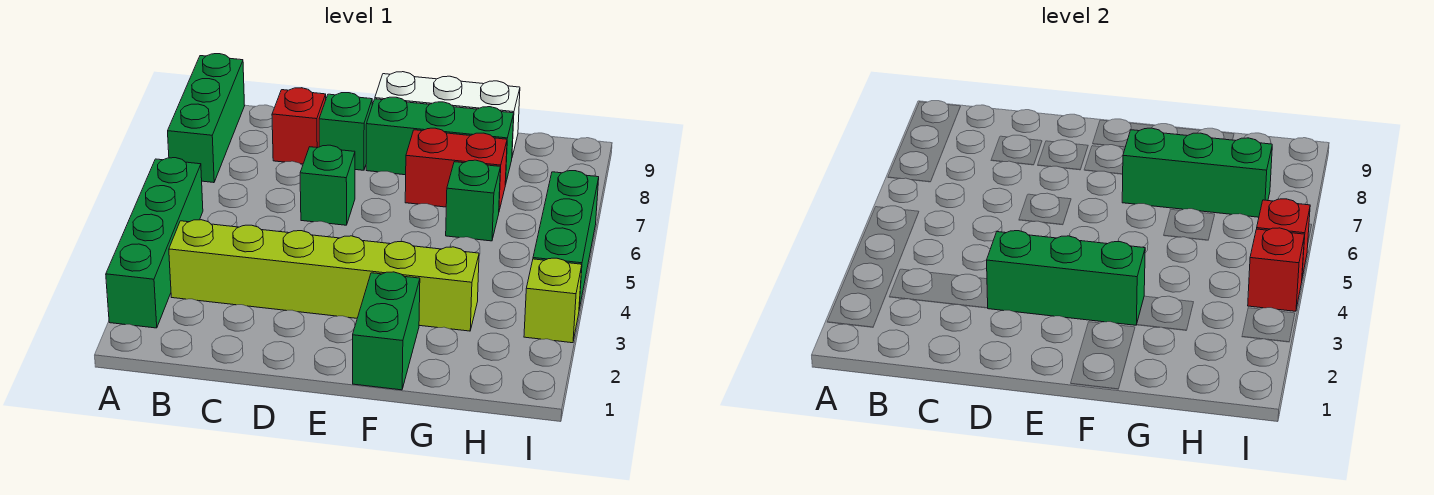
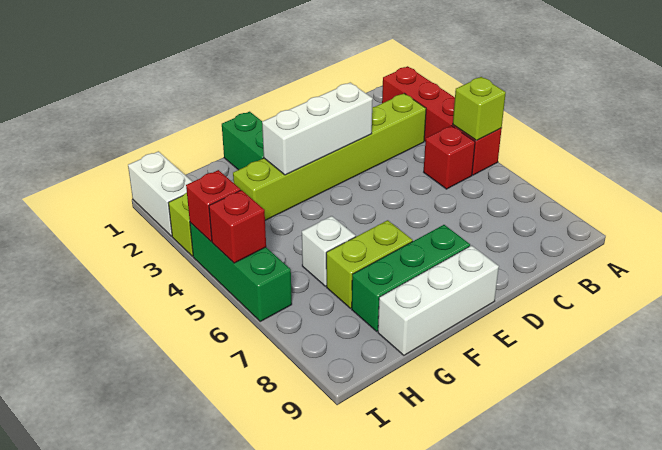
green brick A2:A5 level 1 -> red brick A2:A5 level 1
none -> lime brick A5 level 2
green brick A7:A9 level 1 -> none
red brick C8 level 1 -> red brick B5 level 1
green brick D3:F3 level 2 -> white brick D3:F3 level 2
green brick D6 level 1 -> none
green brick D8 level 1 -> none
red brick F7:G7 level 1 -> lime brick F7:G7 level 1
green brick F7:H7 level 2 -> none
green brick G6 level 1 -> white brick G6 level 1
none -> white brick I1:I2 level 1

